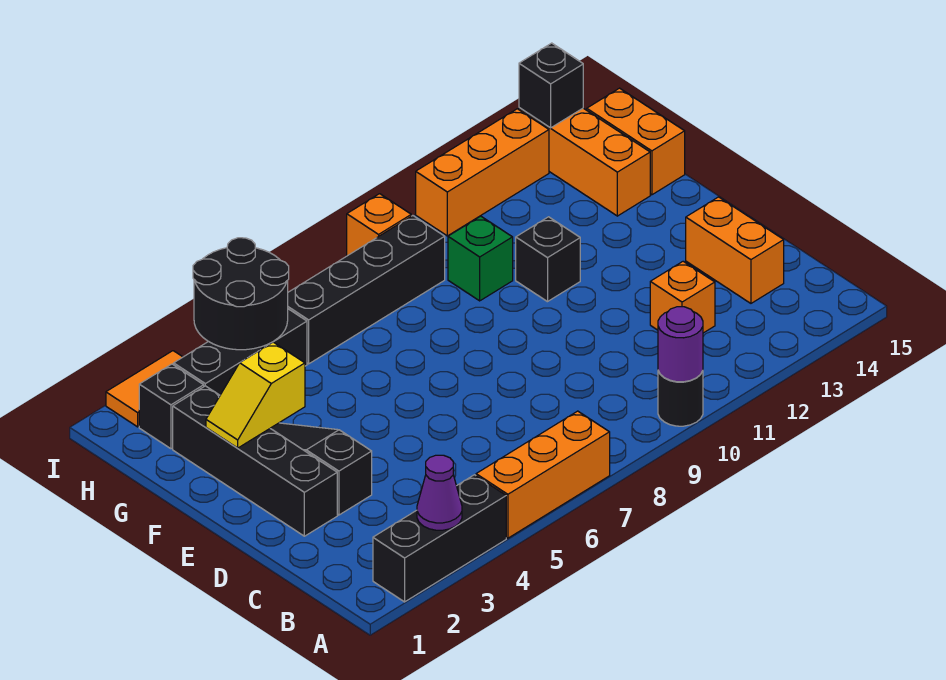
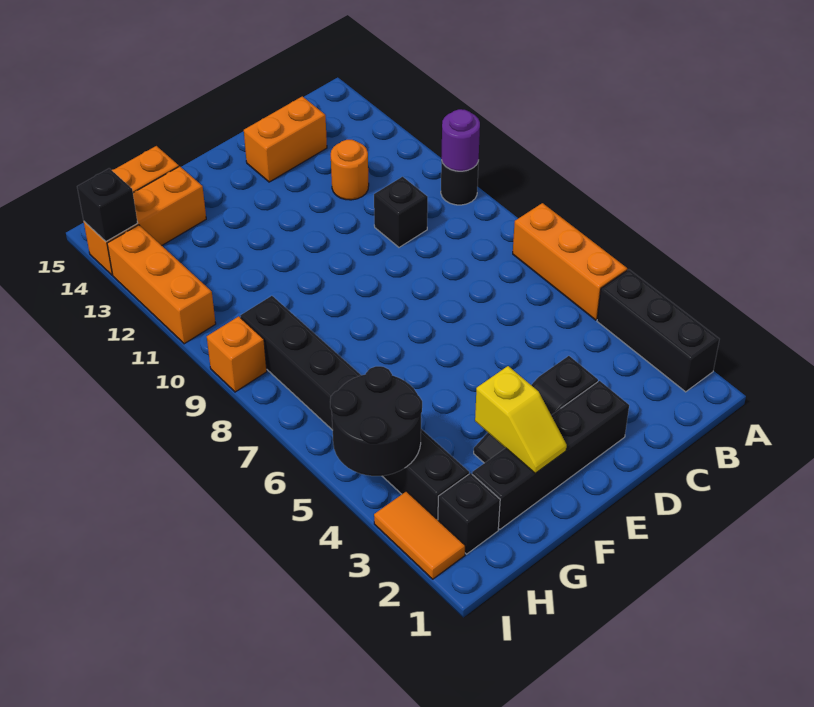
purple cone A3 level 2 -> none
orange brick C12 level 1 -> orange round brick C12 level 1
black brick F11 level 1 -> black brick C10 level 1
green brick G10 level 1 -> none

